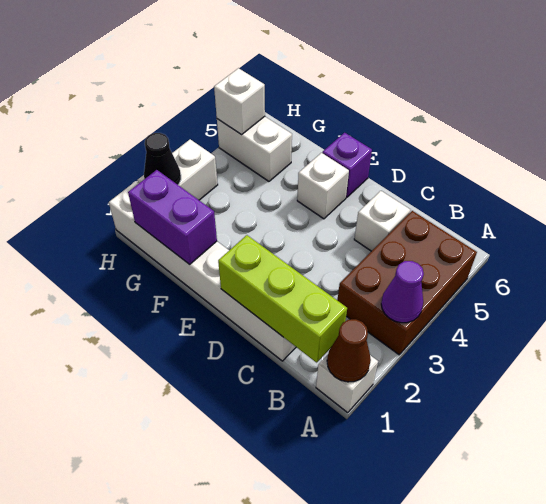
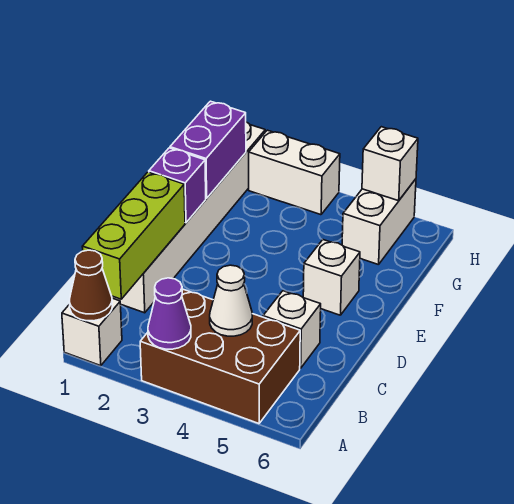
none -> white cone B4 level 2
purple brick E6 level 1 -> purple brick E1 level 2
black cone H2 level 2 -> none

